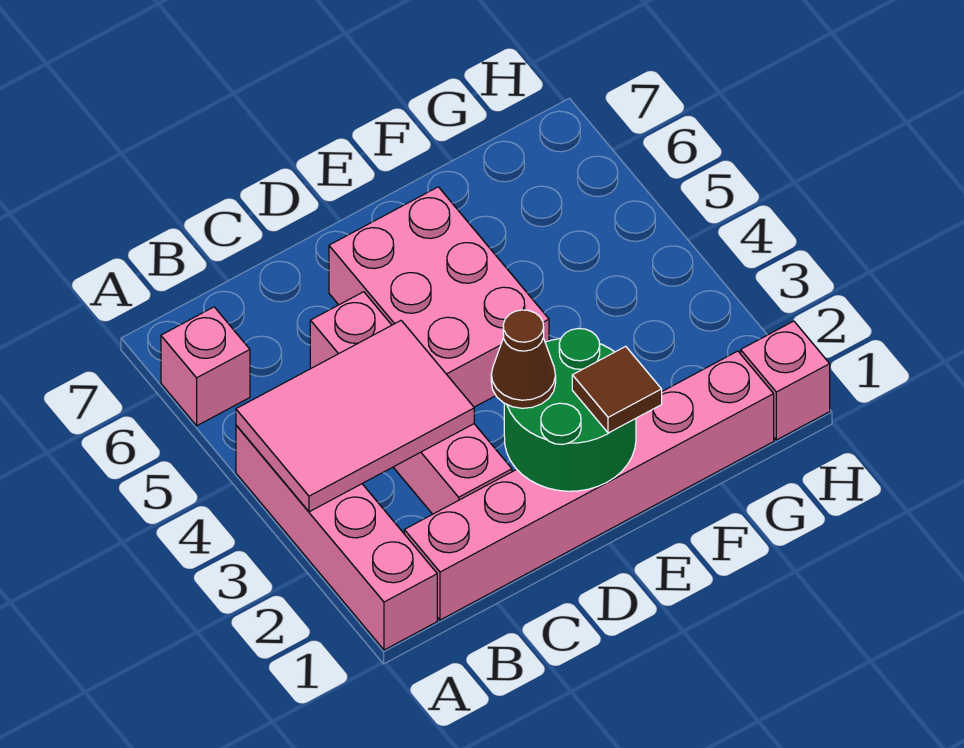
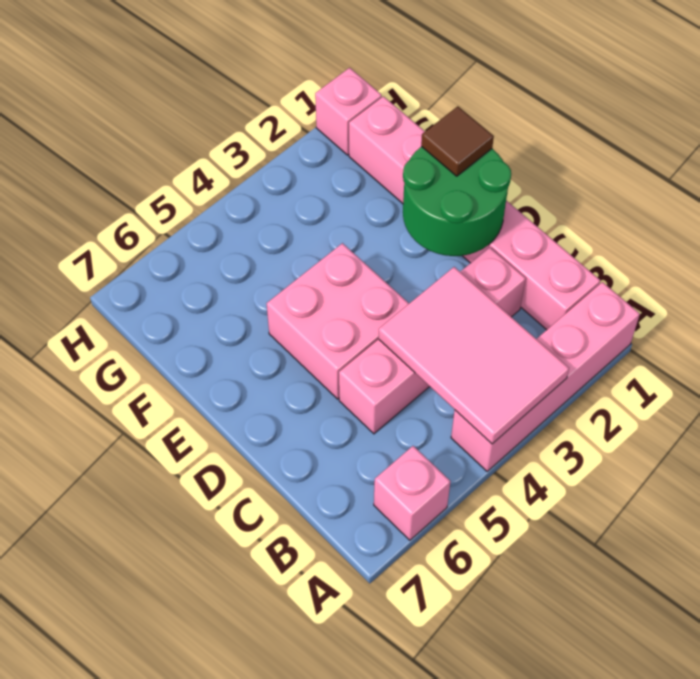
brown cone D2 level 3 -> none
pink brick D4:E6 level 1 -> pink brick D4:E5 level 1

